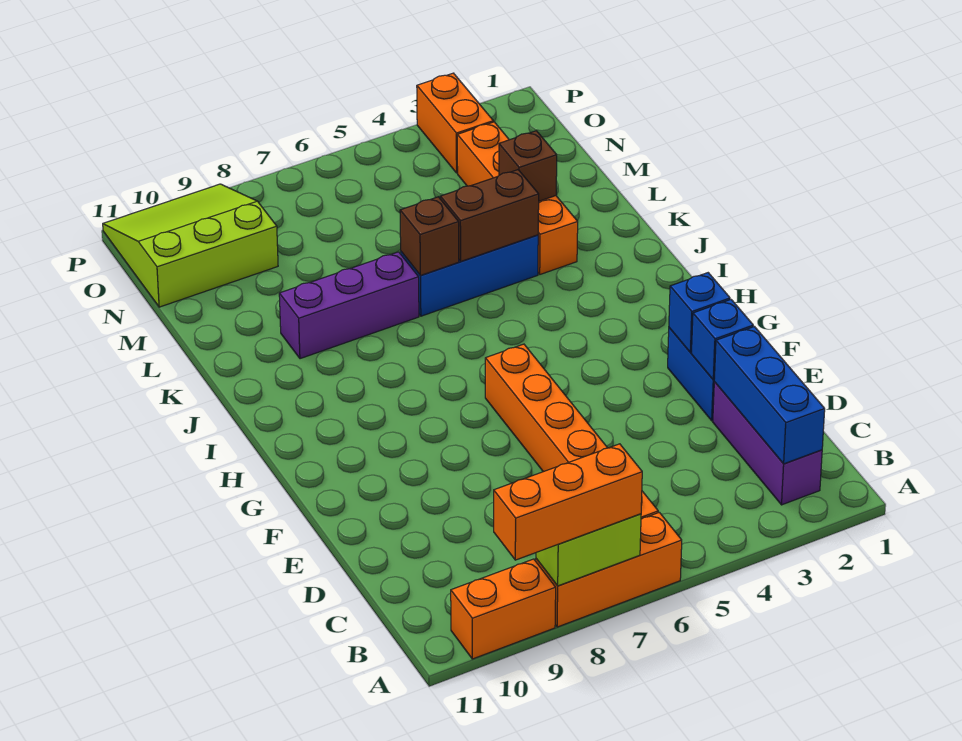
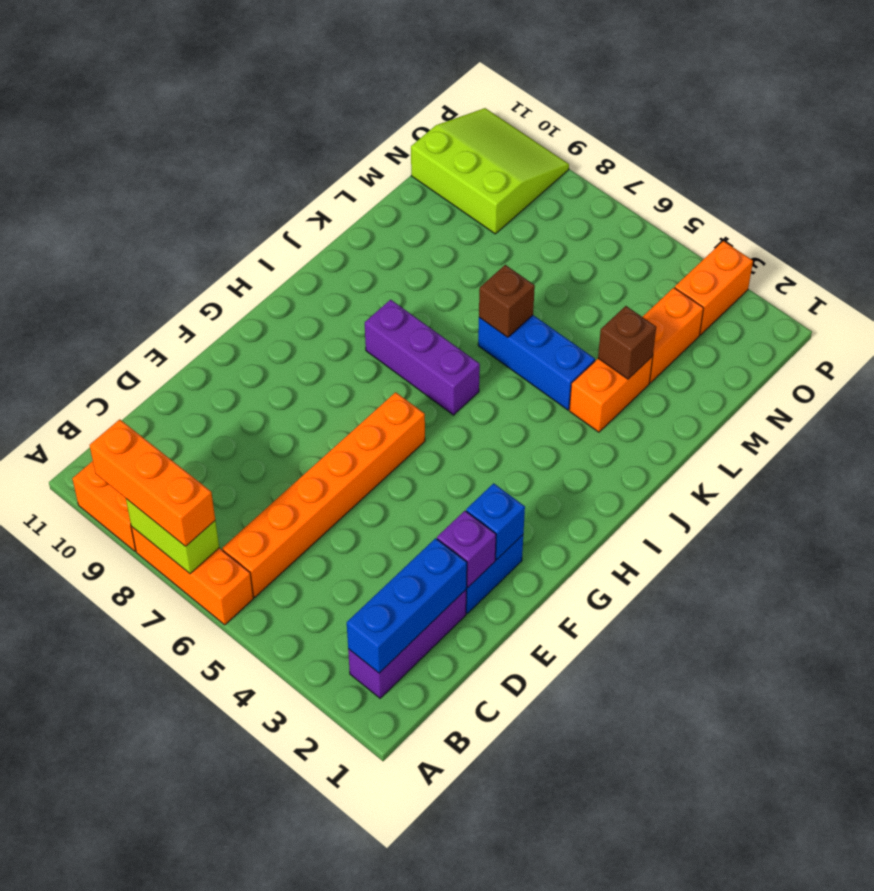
blue brick E2 level 2 -> purple brick E2 level 2
brown brick K4:K5 level 2 -> none
purple brick K7:K9 level 1 -> purple brick I6:I8 level 1

